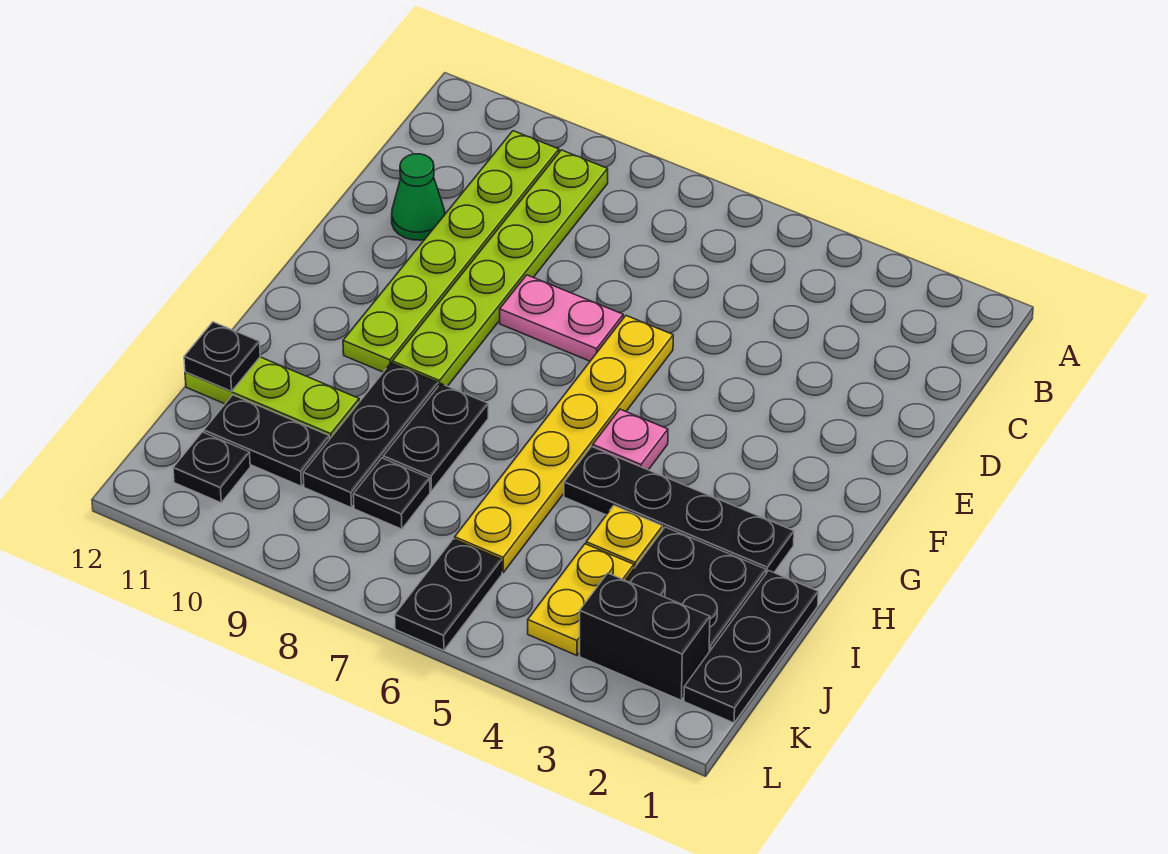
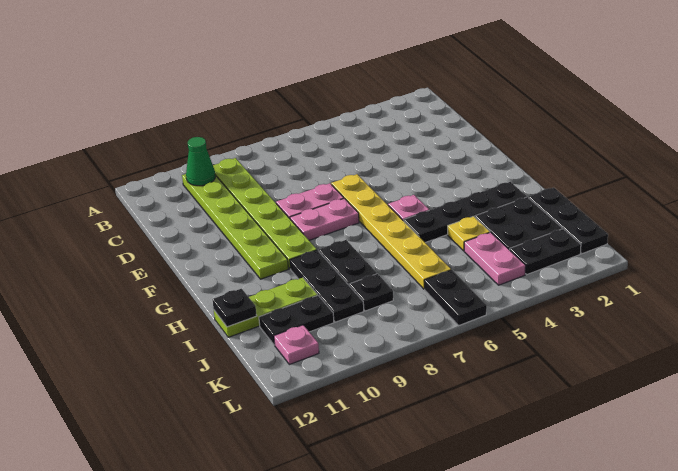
green cone D11 level 1 -> green cone B10 level 2
none -> pink plate F7:F8 level 1
yellow plate J4:K4 level 1 -> pink plate J4:K4 level 1
black brick K2:K3 level 1 -> black plate K2:K3 level 1
black plate K11 level 1 -> pink plate K11 level 1

